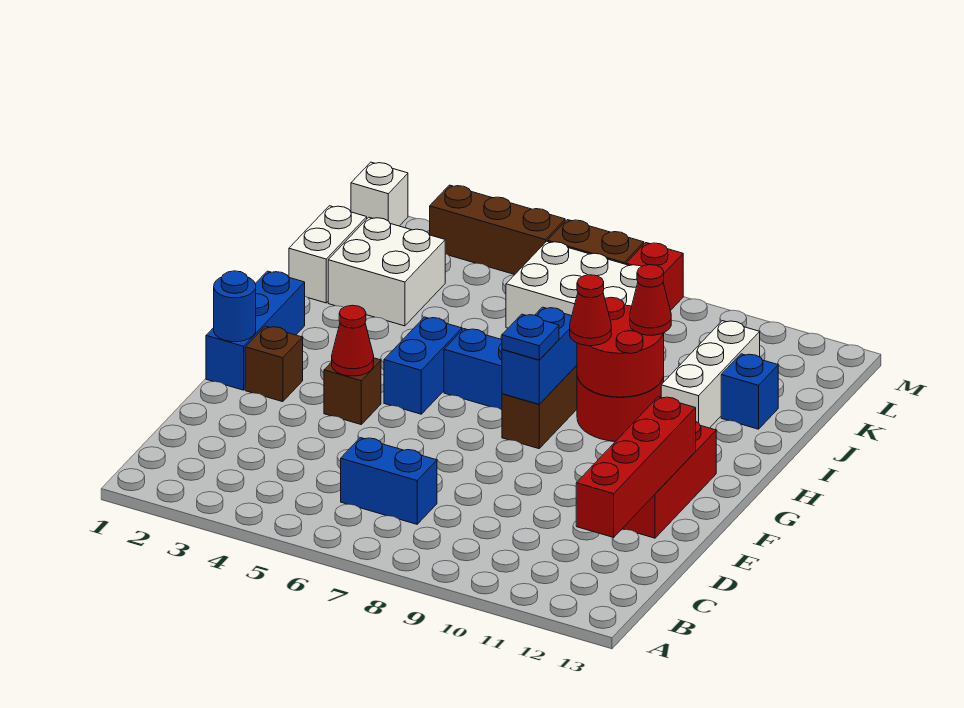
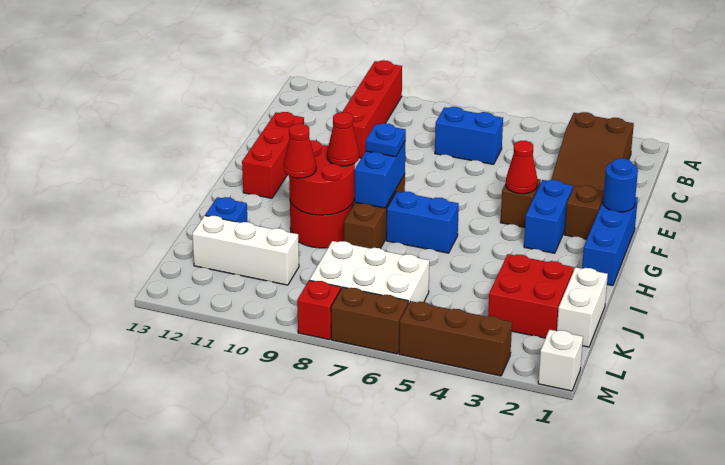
none -> brown slope B2:D3 level 1 top B
red brick C12:F12 level 2 -> red brick A10:D10 level 1
blue brick G5:H5 level 1 -> blue brick F3:G3 level 1
white brick I11:K11 level 1 -> white brick K10:K12 level 1
white brick J2:K3 level 1 -> red brick J2:K3 level 1

